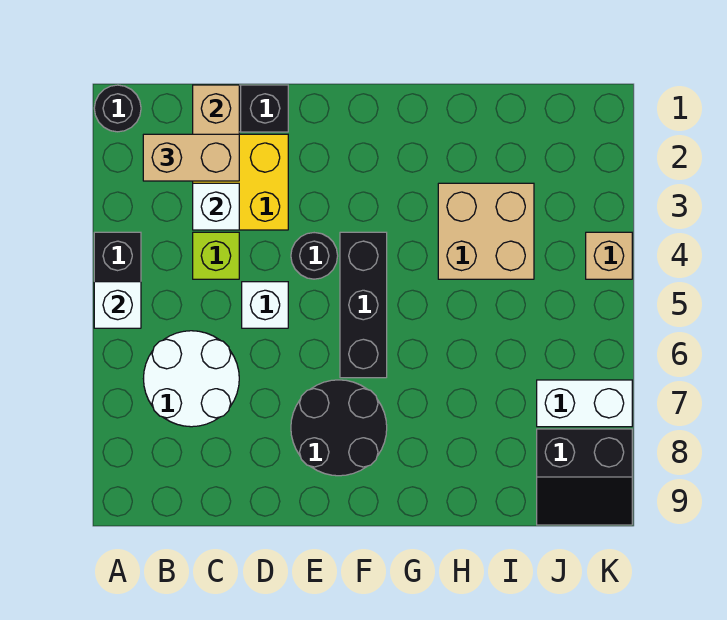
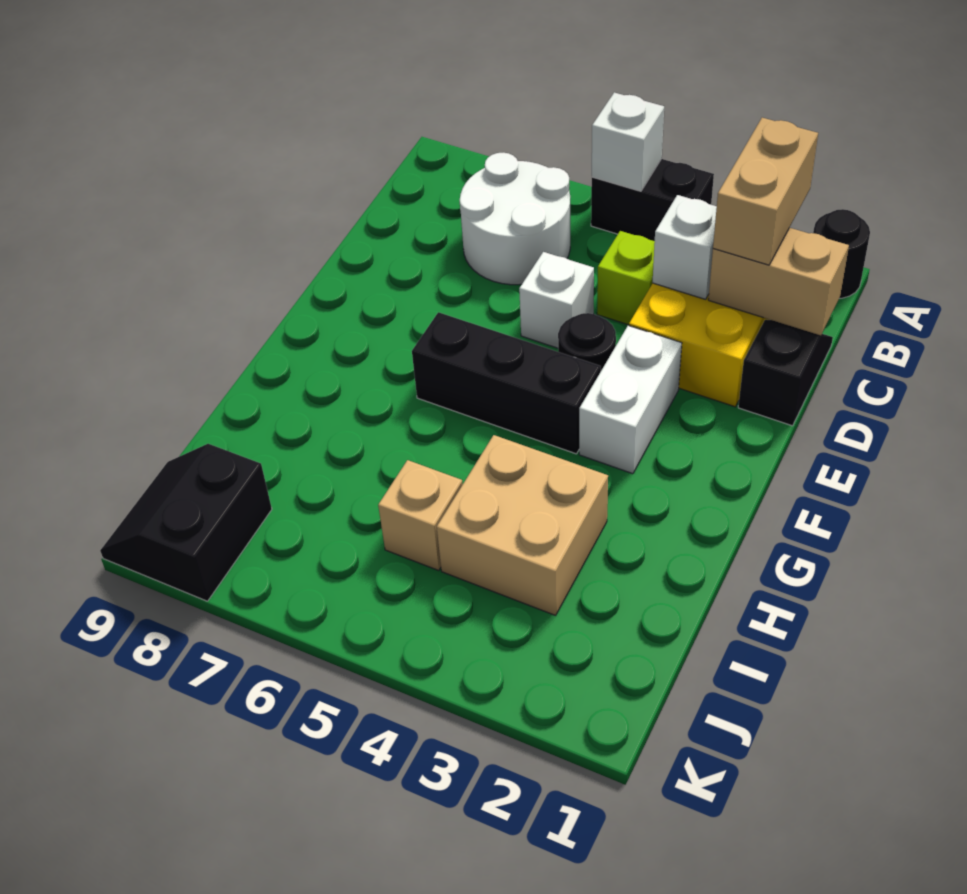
black round brick E7:F8 level 1 -> none
white brick J7:K7 level 1 -> white brick E3:F3 level 1
tan brick K4 level 1 -> tan brick I5 level 1

